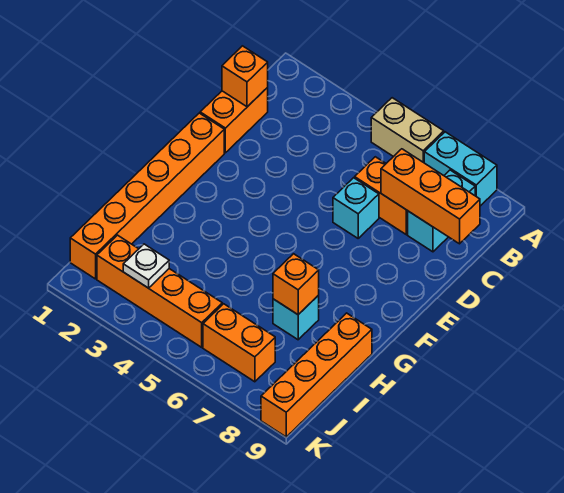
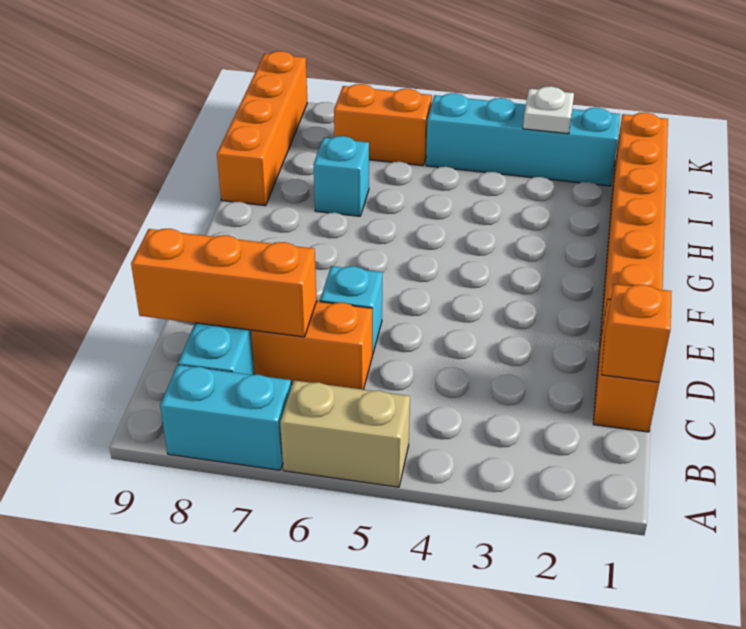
orange brick H7 level 2 -> none
orange brick J2:J5 level 1 -> cyan brick J2:J5 level 1

